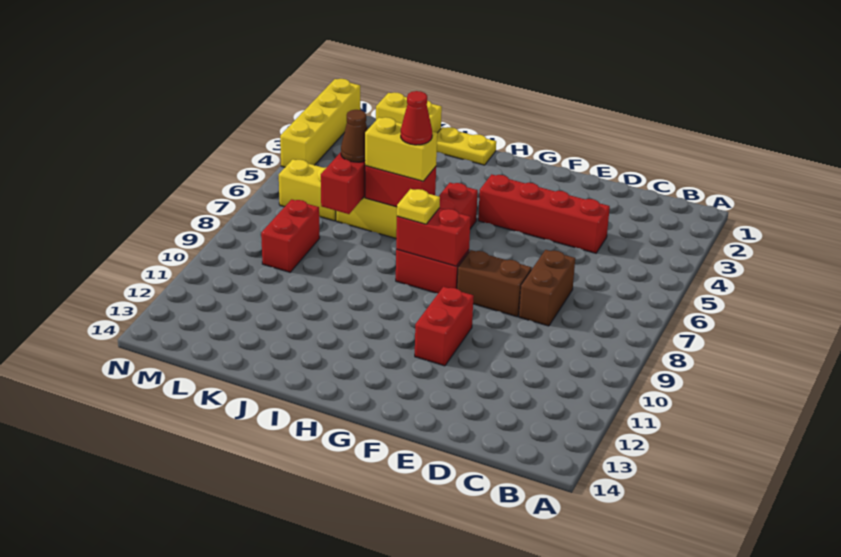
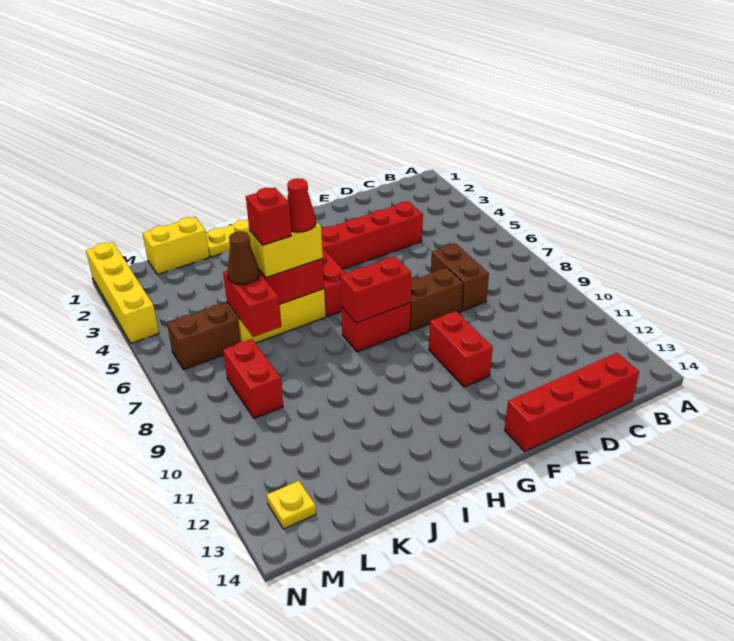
none -> red brick C14:F14 level 1
yellow plate H8 level 3 -> yellow plate M13 level 1
none -> red brick J6 level 4
yellow brick L6:M6 level 1 -> brown brick L6:M6 level 1

